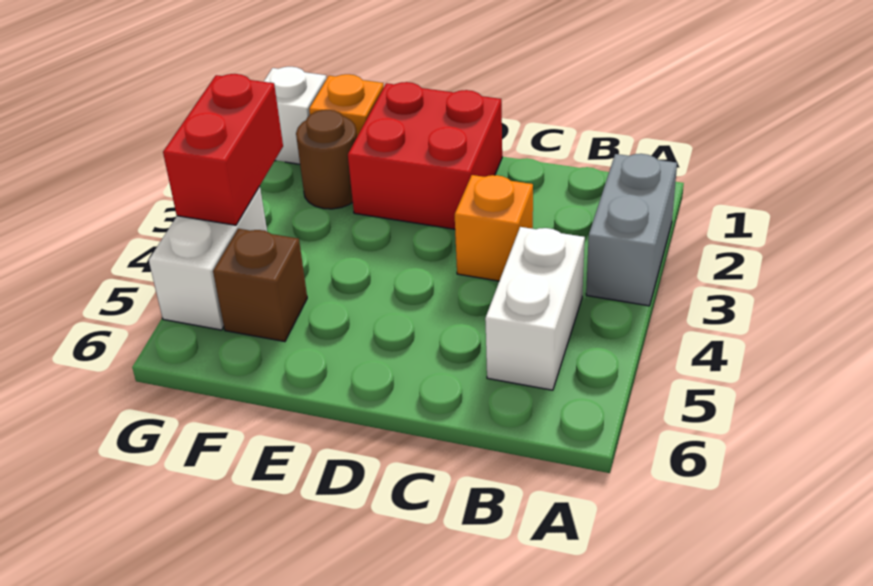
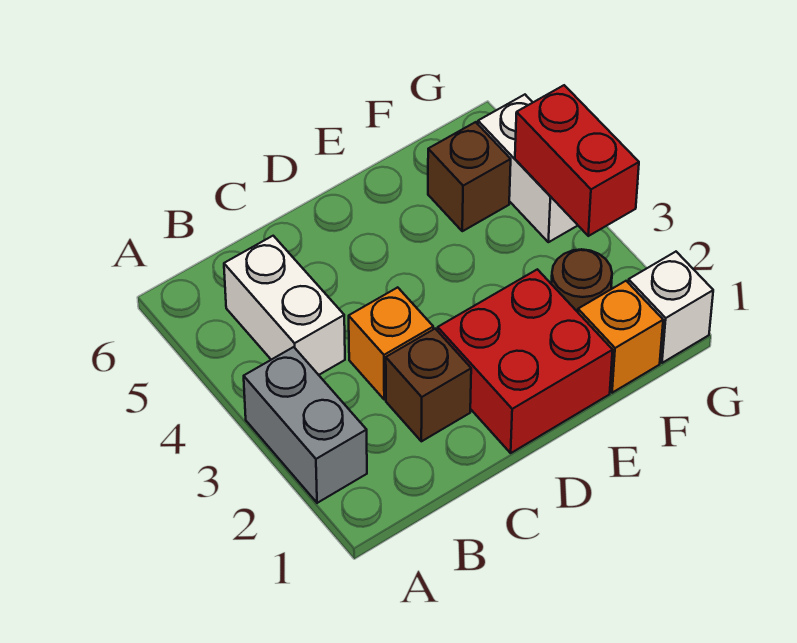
none -> brown brick C2 level 1

